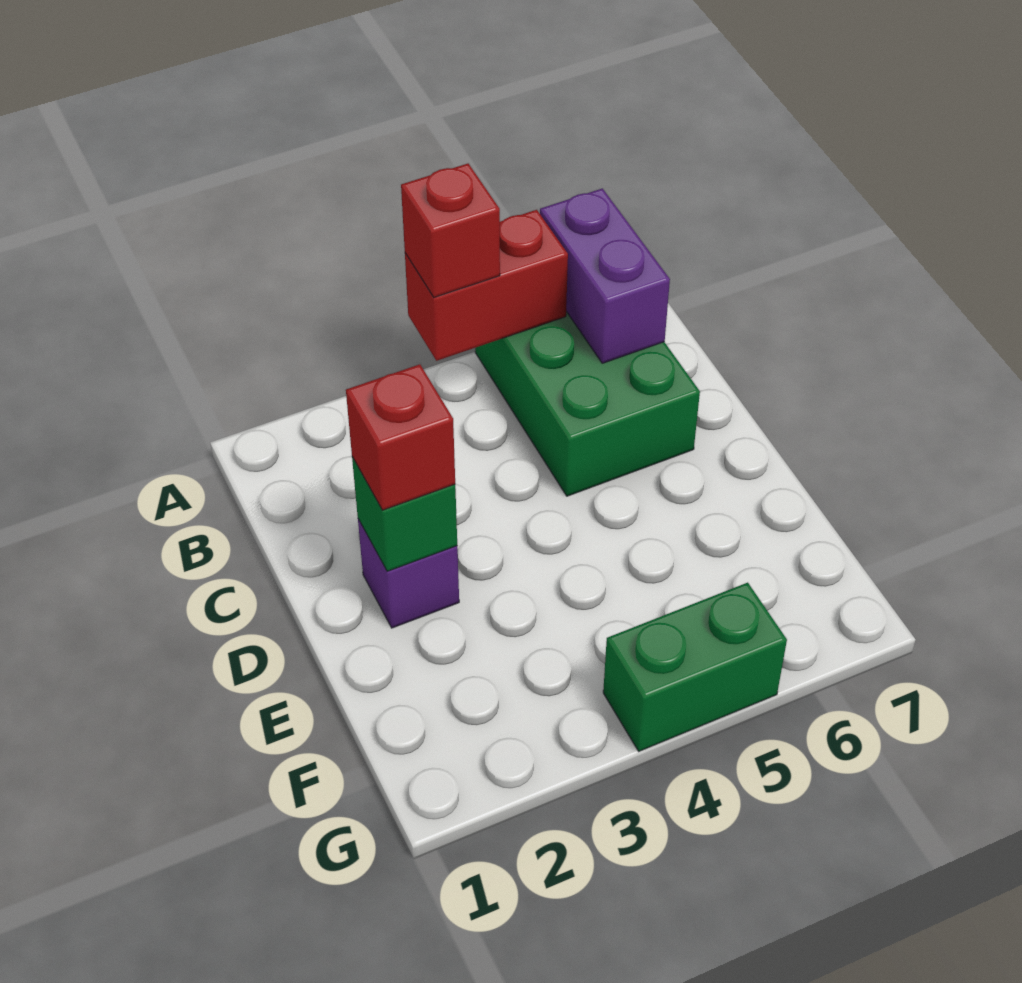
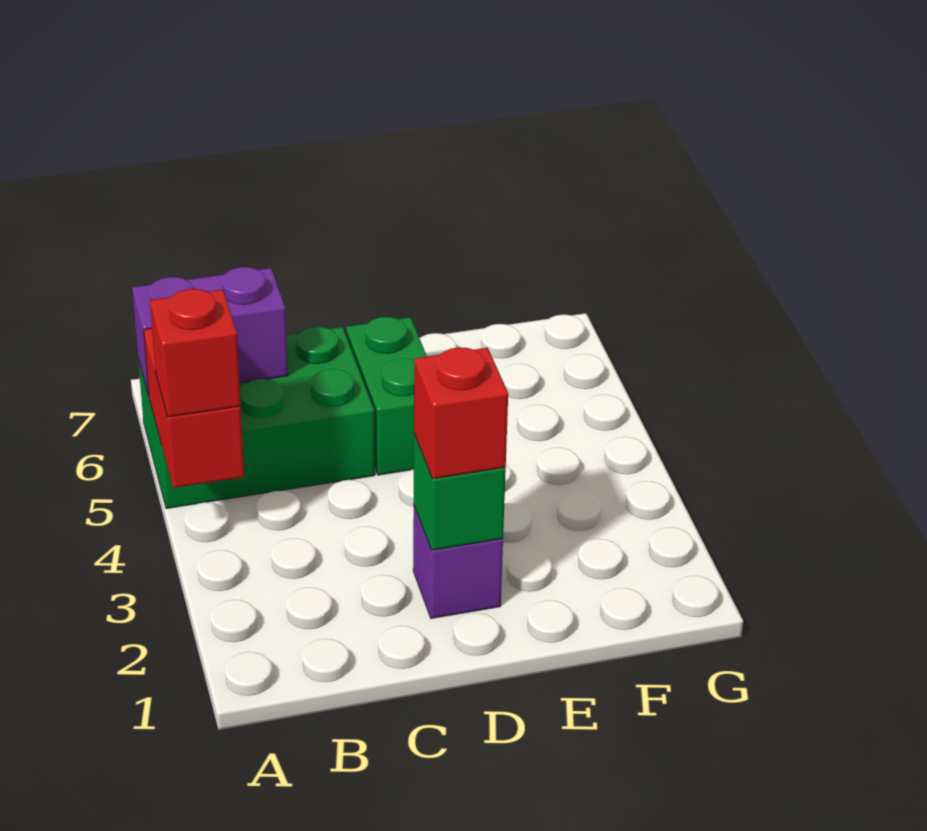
green brick G4:G5 level 1 -> green brick D5:D6 level 1

